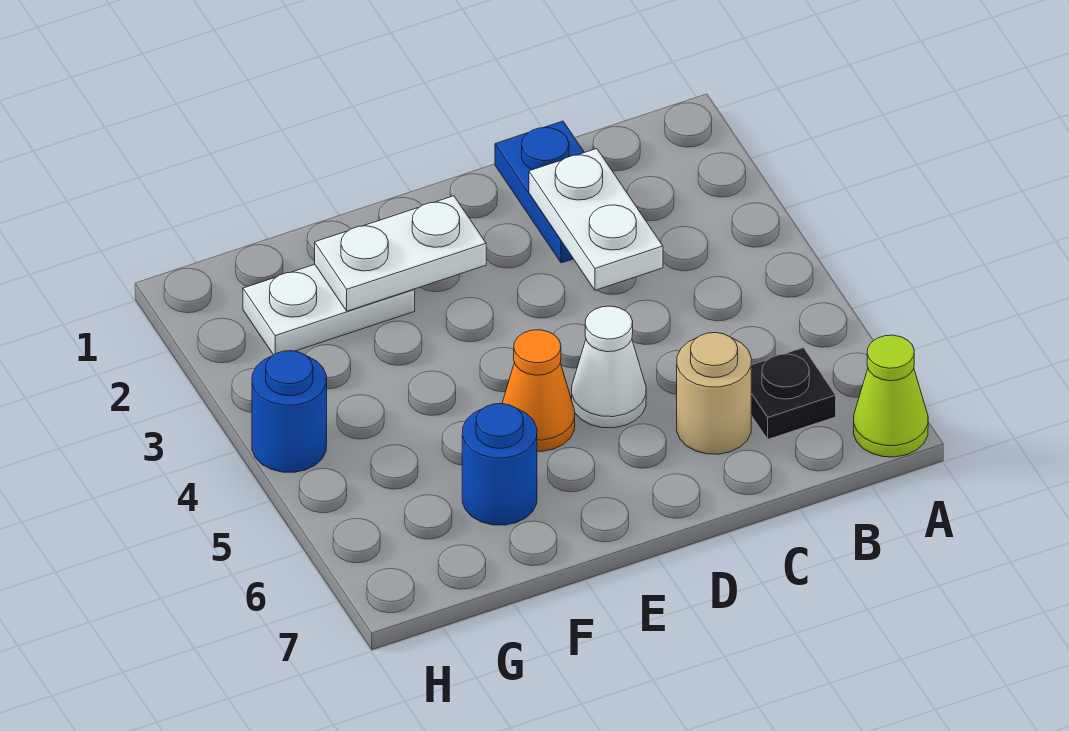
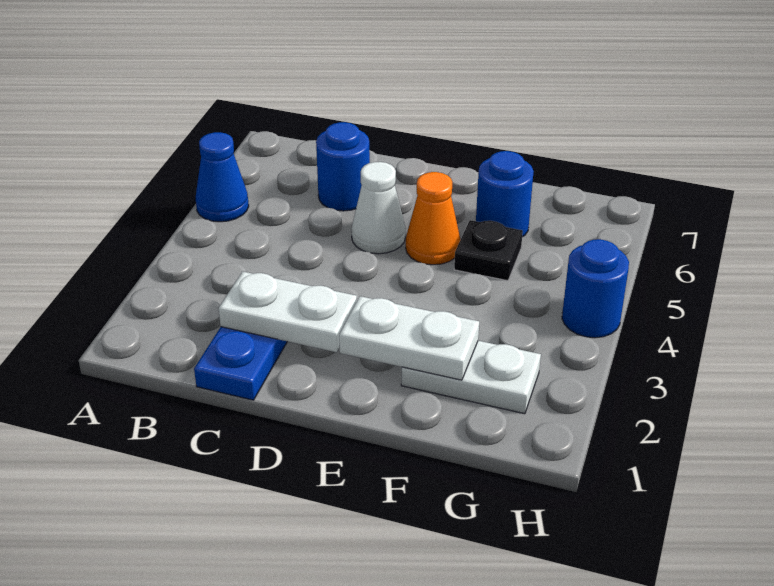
none -> blue cone A5 level 1
lime cone A7 level 1 -> none
black plate B6 level 1 -> black plate F5 level 1
white plate C2:C3 level 2 -> white plate C2:D2 level 2
tan round brick C6 level 1 -> blue round brick C6 level 1

